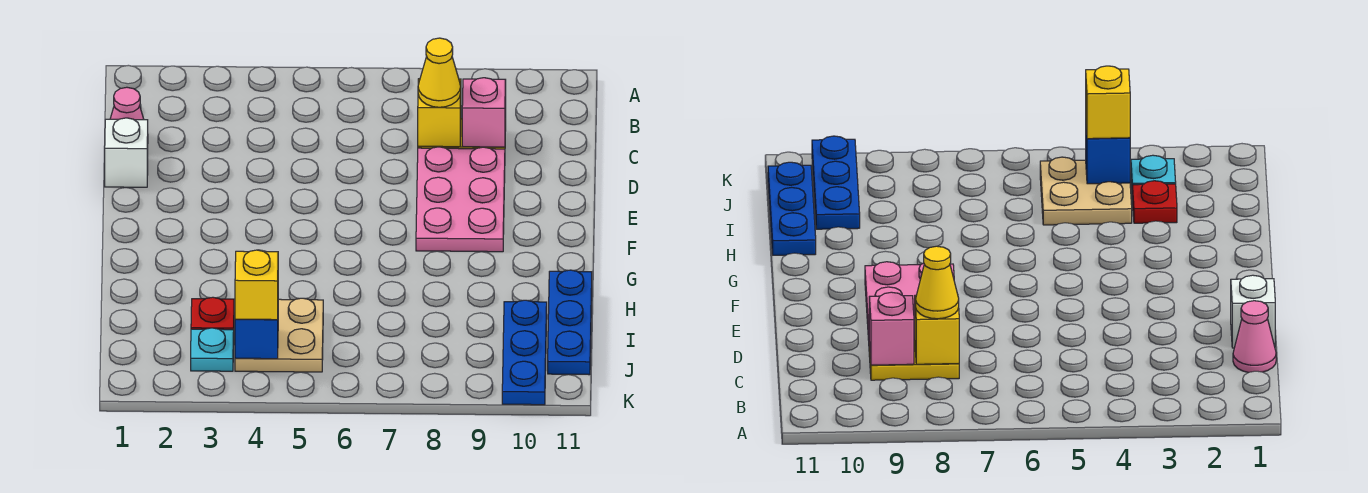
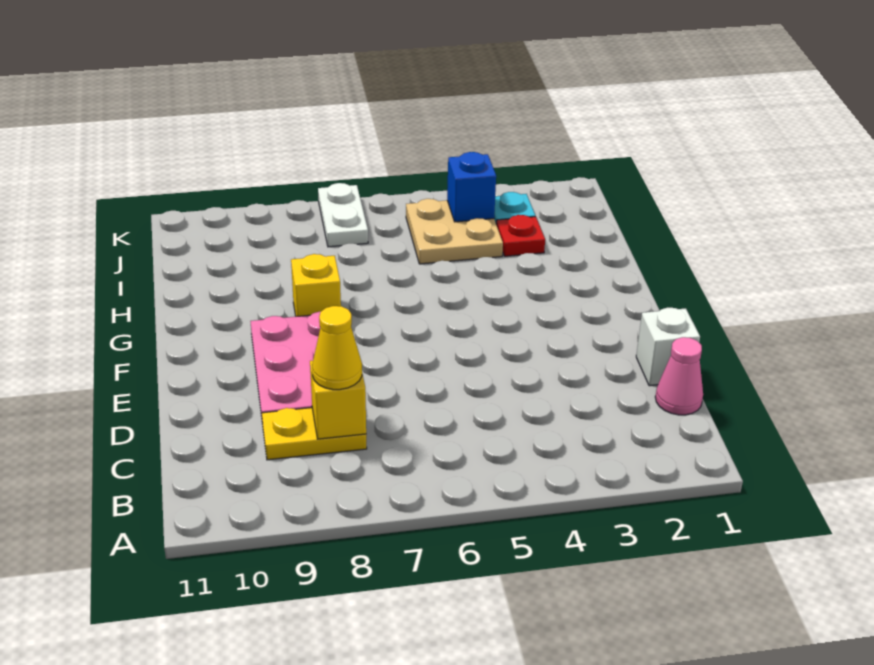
pink brick C9 level 2 -> none
blue plate H11:J11 level 1 -> none
blue plate I10:K10 level 1 -> none
yellow brick J4 level 3 -> yellow brick G8 level 1
none -> white plate J7:K7 level 1

